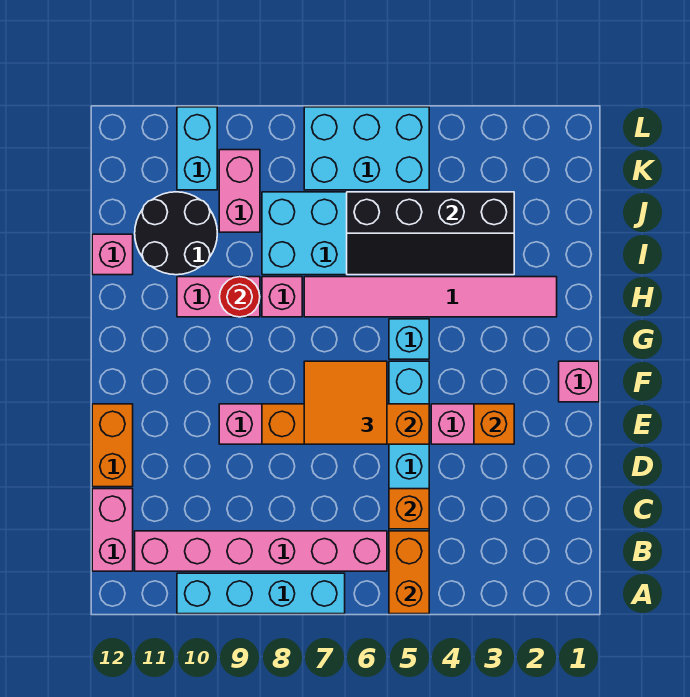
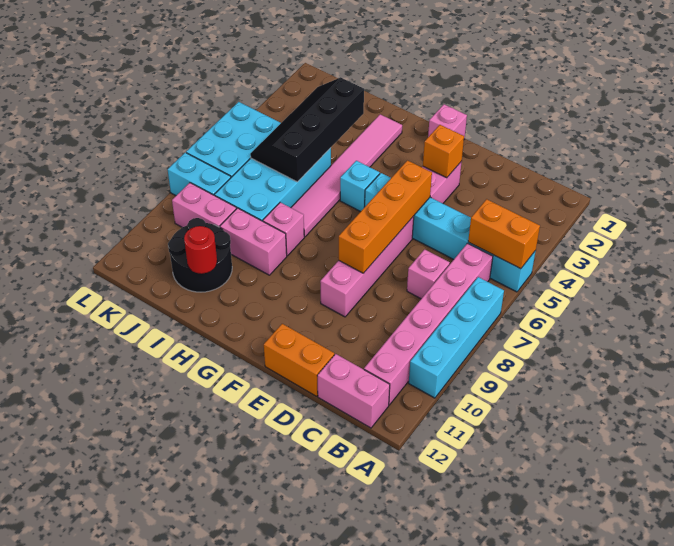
orange brick C5 level 2 -> none
orange tile E6:F7 level 3 -> none
pink brick H9:H10 level 1 -> pink brick H9:I9 level 1
red round brick H9 level 2 -> red round brick I11 level 2
black slope I3:J6 level 2 top J -> black slope I3:J6 level 2 top I
pink brick I12 level 1 -> pink brick C7 level 1
cyan brick K10:L10 level 1 -> cyan brick K8:L8 level 1

